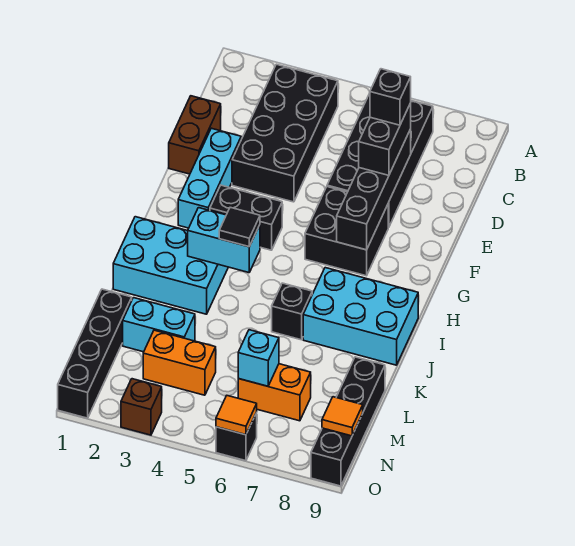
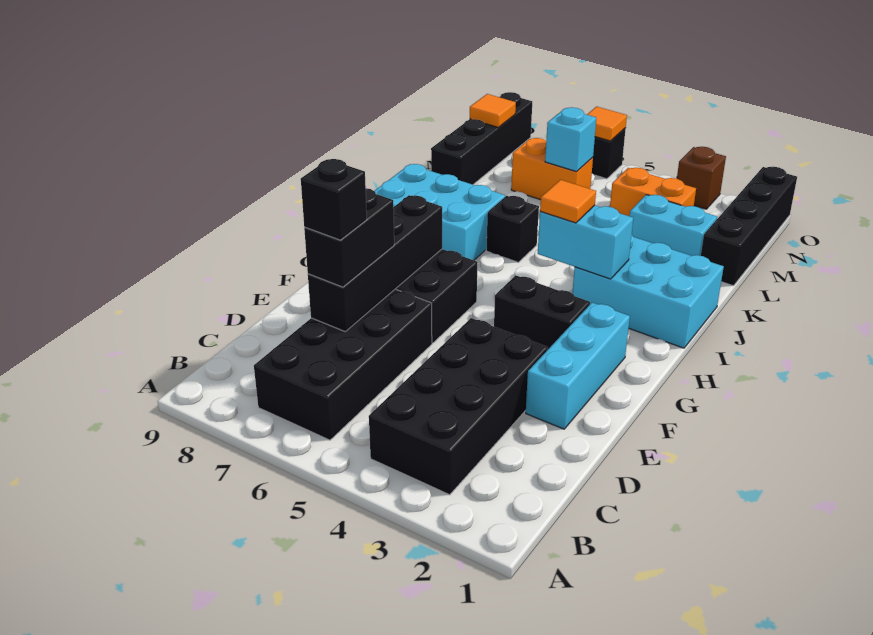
brown brick D1:E1 level 1 -> none
black tile I4 level 3 -> orange tile I4 level 3

